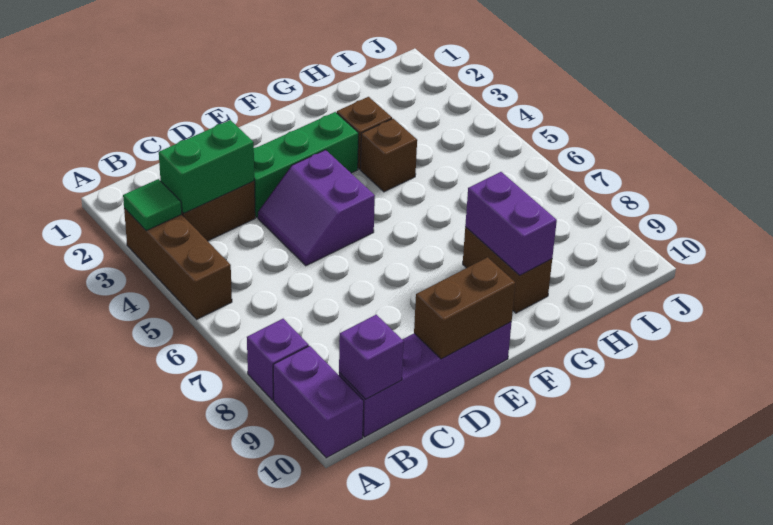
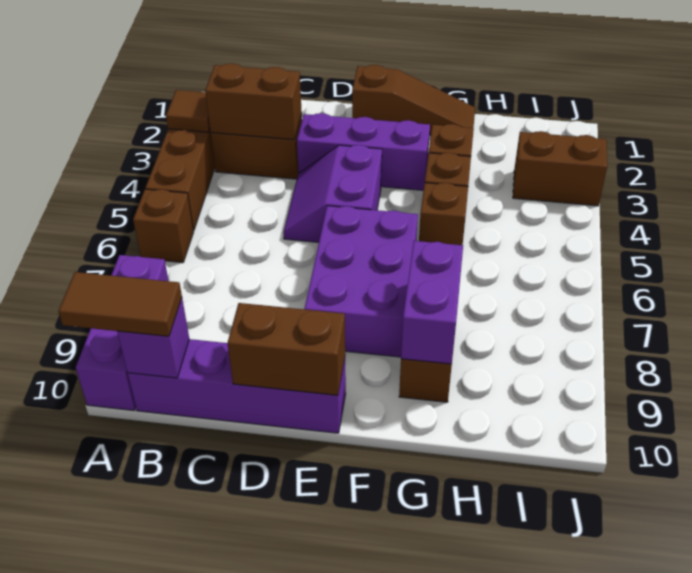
green tile A3 level 2 -> brown tile A3 level 2
none -> brown brick A6 level 1
none -> brown tile A10:B10 level 3
green brick B3:C3 level 2 -> brown brick B3:C3 level 2
green brick D3:F3 level 1 -> purple brick D3:F3 level 1
none -> brown slope E1:G1 level 1 top E
none -> purple brick E6:F8 level 1
none -> brown brick G5 level 1
none -> brown brick I3:J3 level 1

